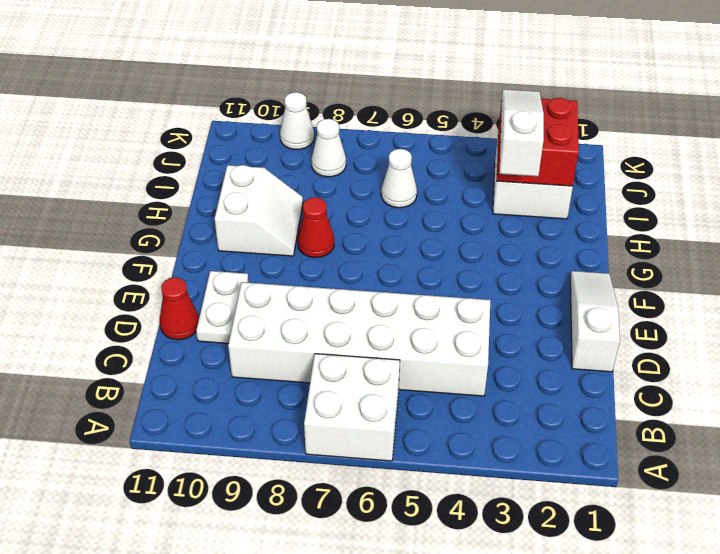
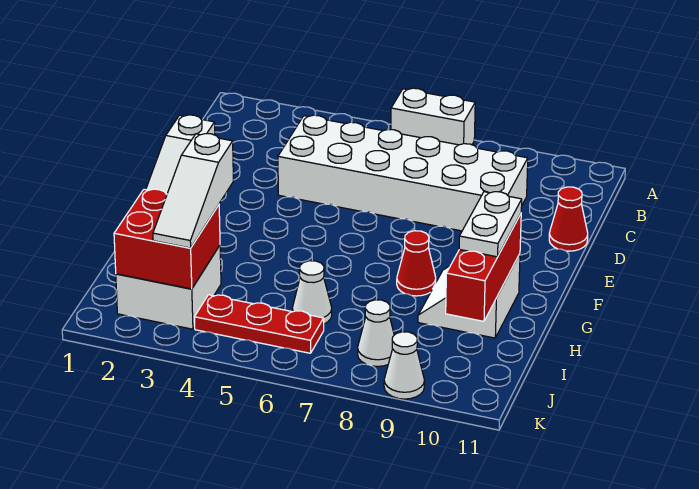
white brick A6:B7 level 1 -> white brick A6:A7 level 1
white plate D10:E10 level 1 -> white plate G10:H10 level 3
none -> red brick G10:I10 level 2
none -> red plate J4:J6 level 1

